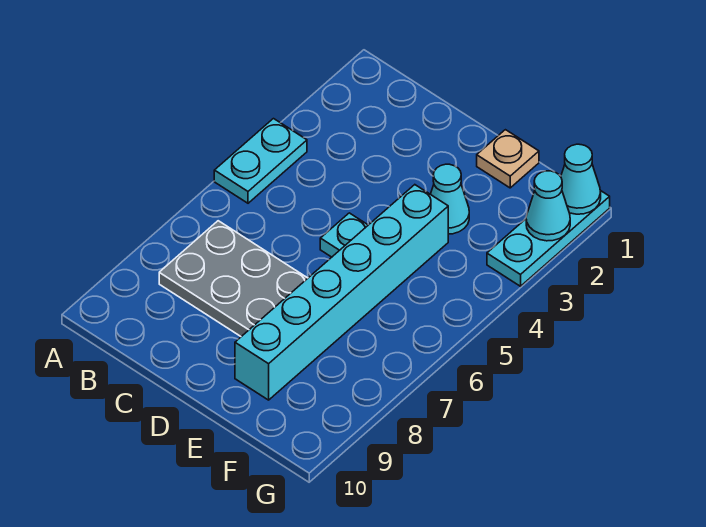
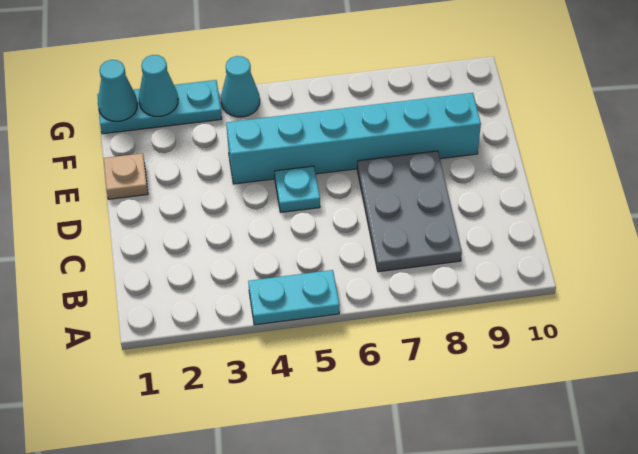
cyan cone E3 level 1 -> cyan cone G4 level 1

